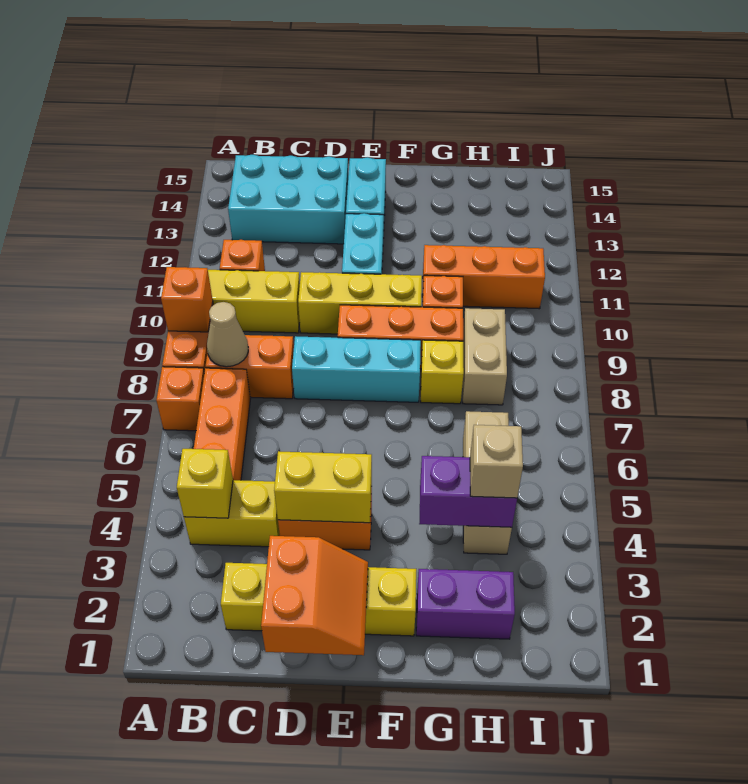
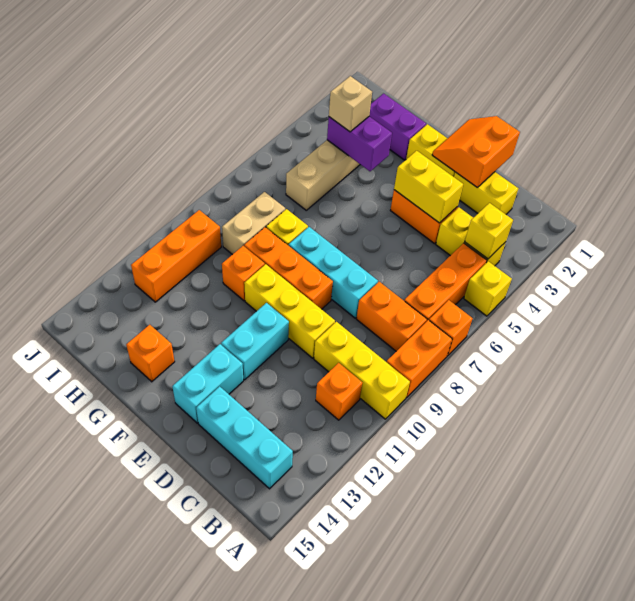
none -> yellow brick A5 level 1
orange brick A9 level 2 -> orange brick G14 level 1
tan cone B8 level 2 -> none
cyan brick B13:D14 level 1 -> cyan brick B14:D14 level 1
orange brick G11:I11 level 1 -> orange brick I10:I12 level 1

